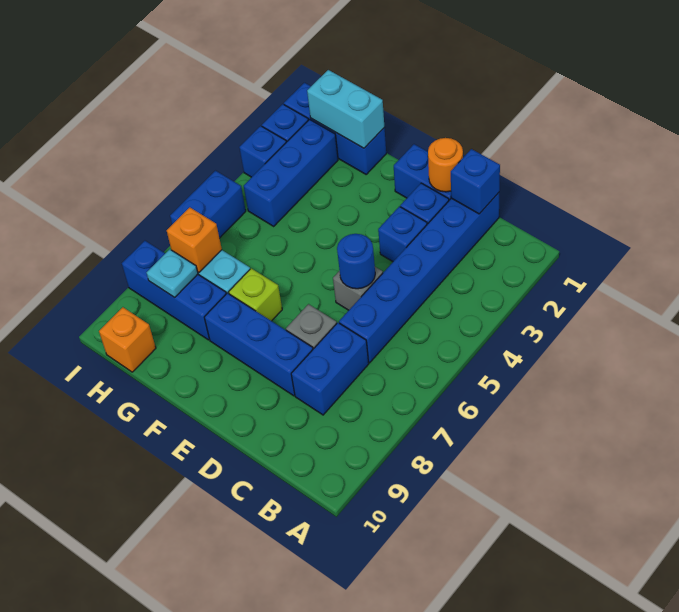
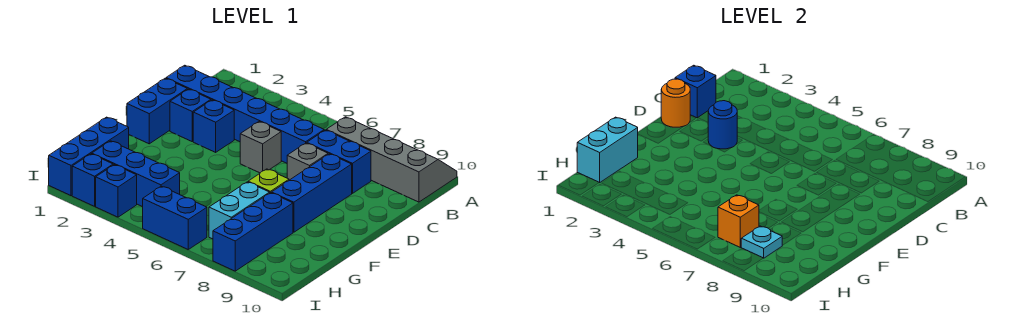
none -> grey slope A7:B10 level 1 top B
blue round brick D5 level 2 -> blue round brick D3 level 2
orange brick H10 level 1 -> none

